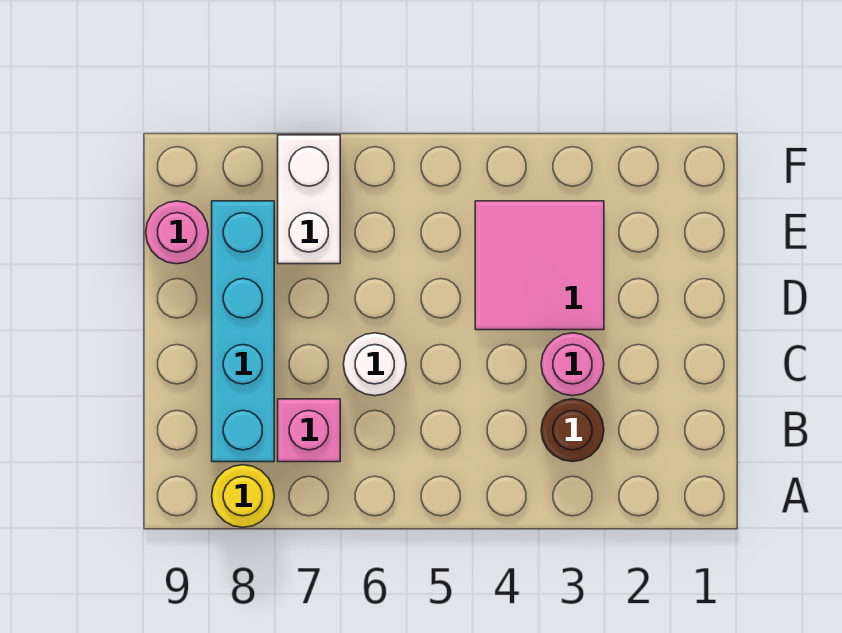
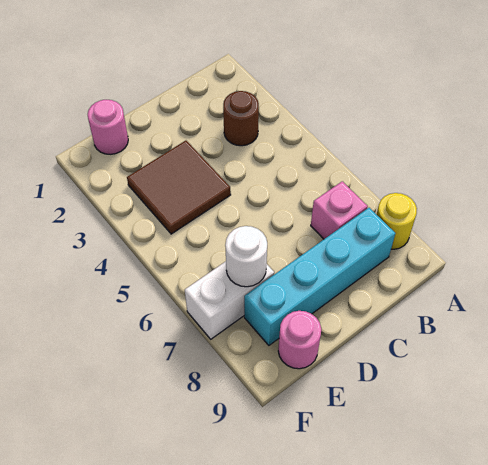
pink round brick C3 level 1 -> pink round brick E1 level 1
white round brick C6 level 1 -> white round brick E7 level 2
pink tile D3:E4 level 1 -> brown tile D3:E4 level 1

